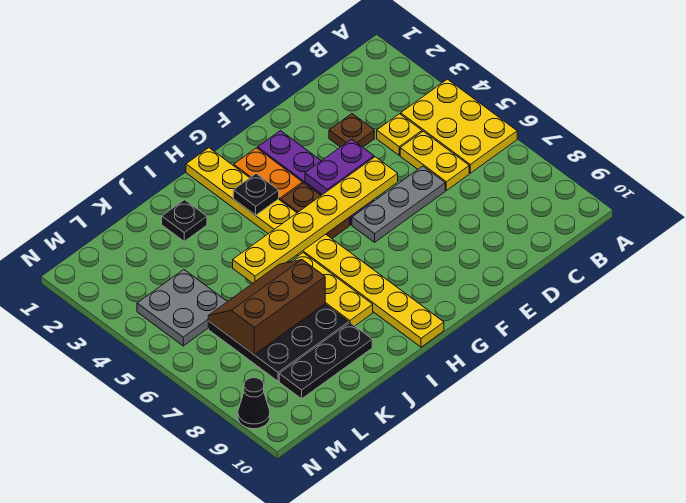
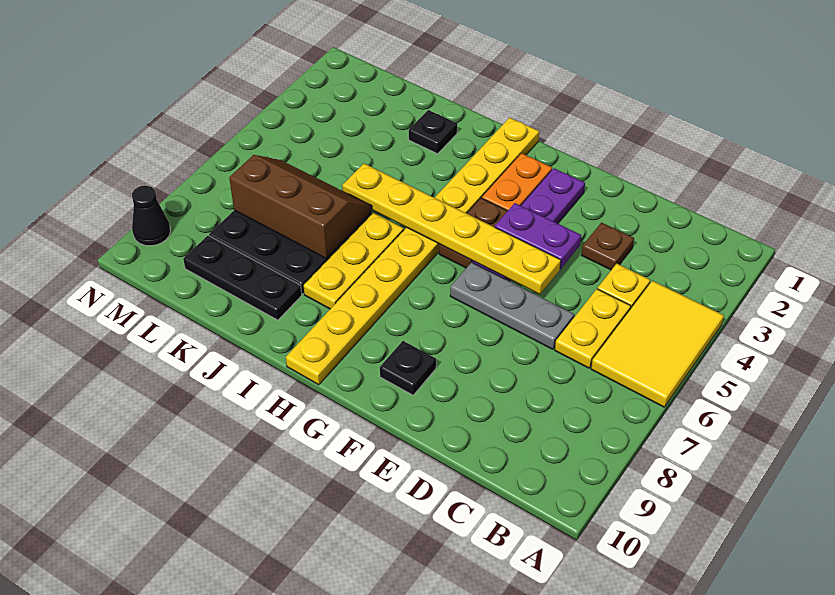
yellow plate A4:B6 level 1 -> yellow tile A4:B6 level 1
black plate H3 level 2 -> black plate F9 level 1
grey plate L4:M5 level 1 -> none

